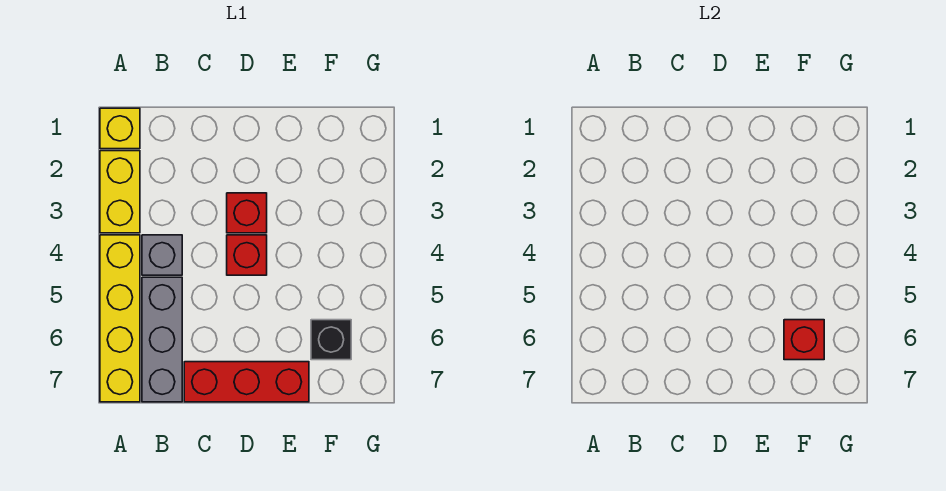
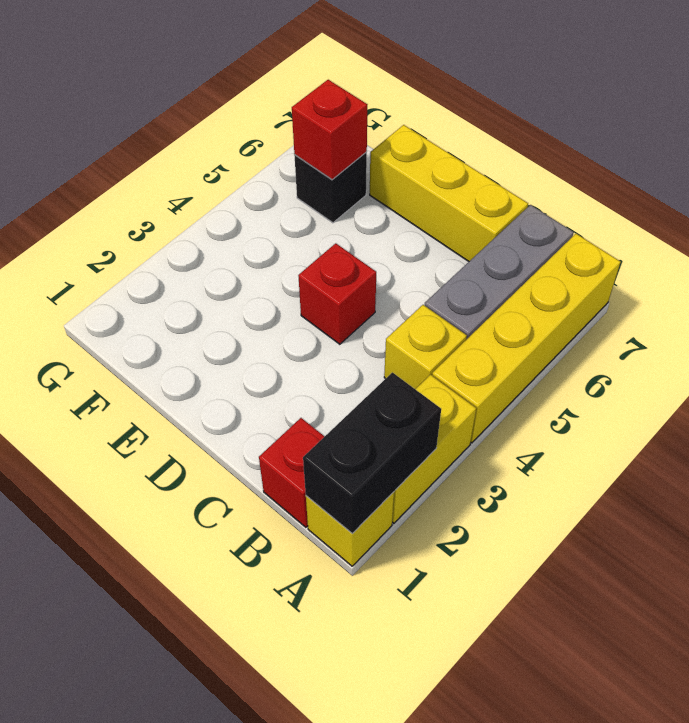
none -> black brick A1:A2 level 2
grey brick B4 level 1 -> yellow brick B4 level 1
red brick C7:E7 level 1 -> yellow brick C7:E7 level 1
red brick D3 level 1 -> red brick B1 level 1

